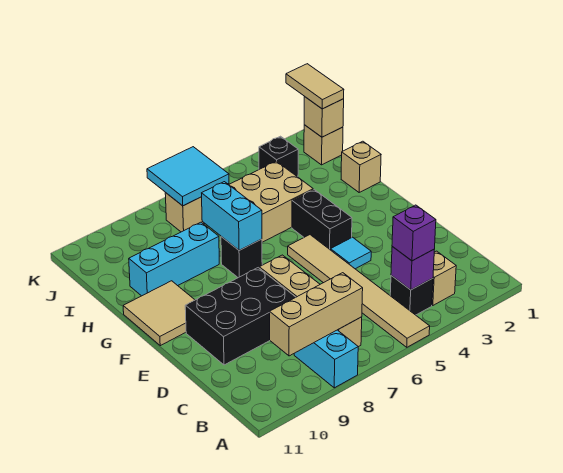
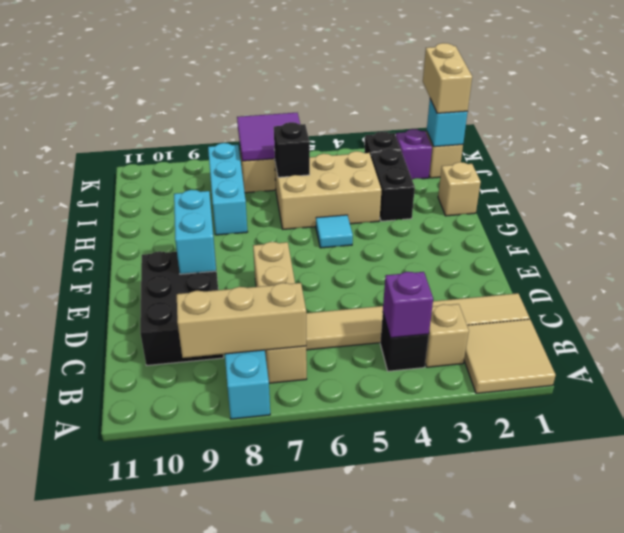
tan tile A5:F5 level 1 -> tan tile C1:C6 level 1
purple brick B4 level 3 -> purple brick J2 level 1
black brick D8:E10 level 1 -> black brick C9:E10 level 1
cyan tile E4 level 1 -> cyan tile G5 level 1
black brick F4:G4 level 1 -> black brick H3:I3 level 1
tan tile F10:G11 level 1 -> tan tile A1:B2 level 1
black brick G7 level 1 -> black brick I6 level 2
cyan brick G7:H7 level 2 -> cyan brick E9:F9 level 2
cyan brick H8:H10 level 1 -> cyan brick H8:J8 level 1
tan brick J1 level 2 -> cyan brick J1 level 2
tan tile J1:K1 level 3 -> tan brick J1:K1 level 3
cyan tile J6:K7 level 2 -> purple tile J6:K7 level 2

